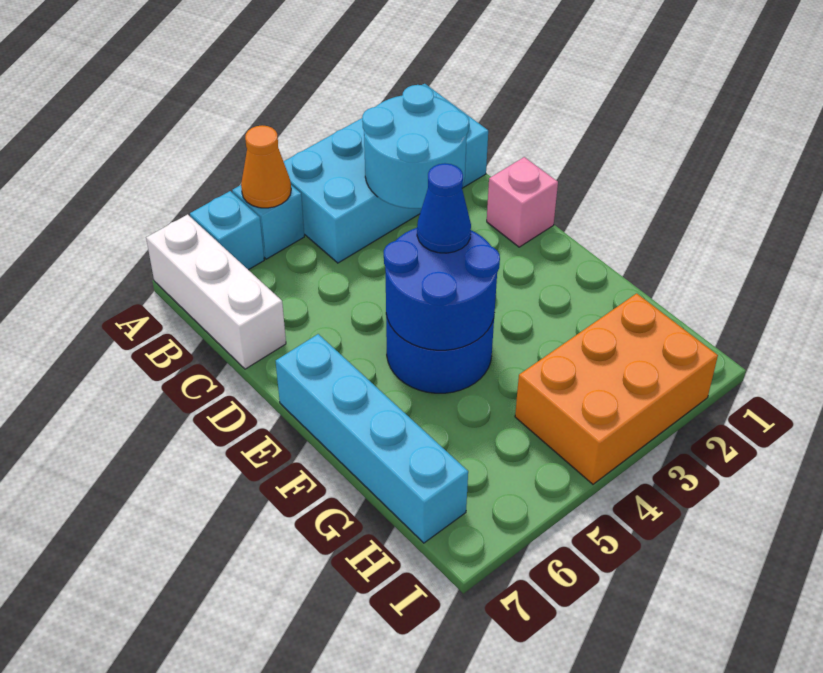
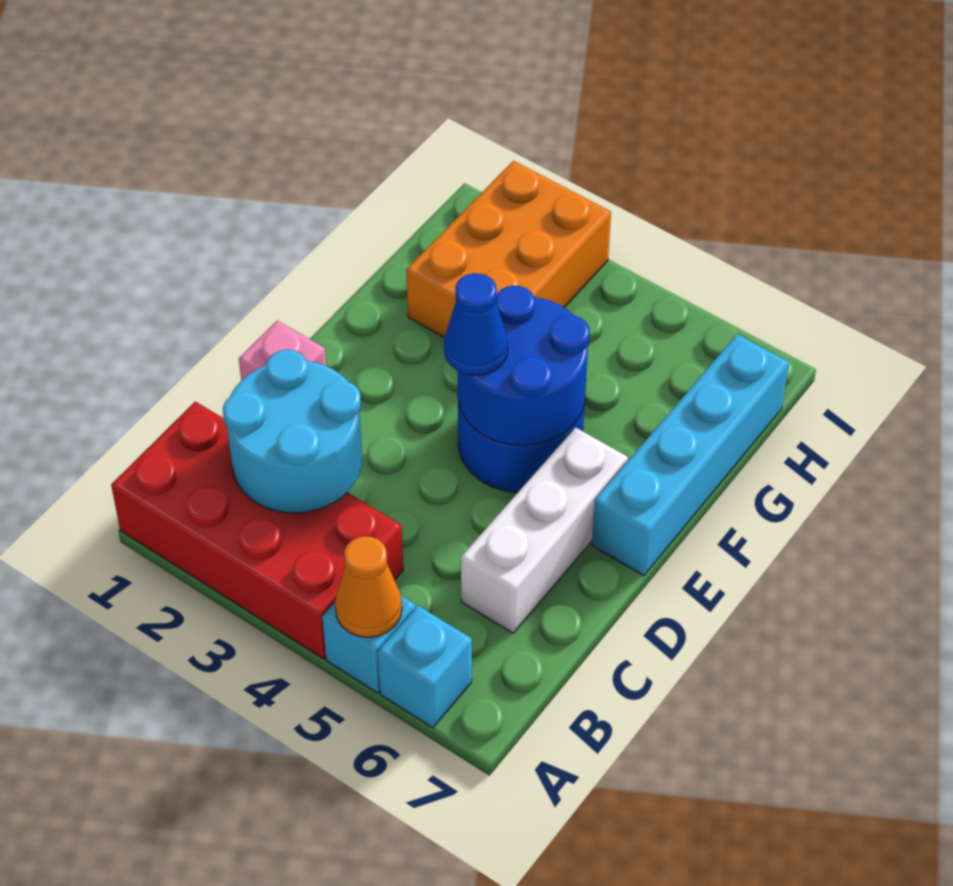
cyan brick A1:B4 level 1 -> red brick A1:B4 level 1
white brick A7:C7 level 1 -> white brick C6:E6 level 1
orange brick H2:I4 level 1 -> orange brick G2:I3 level 1

